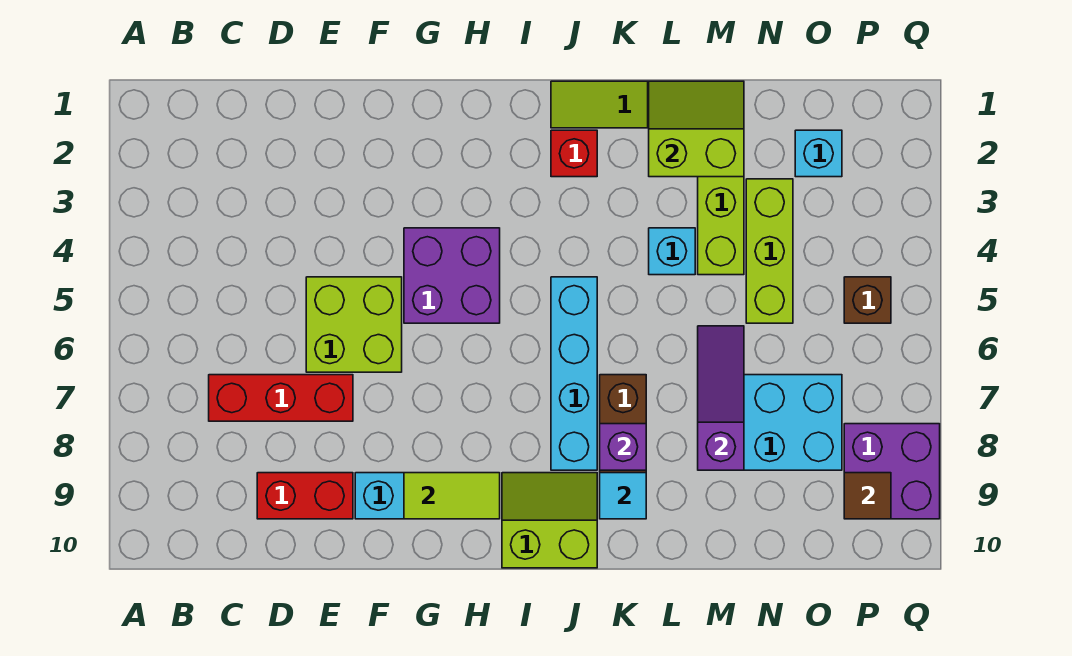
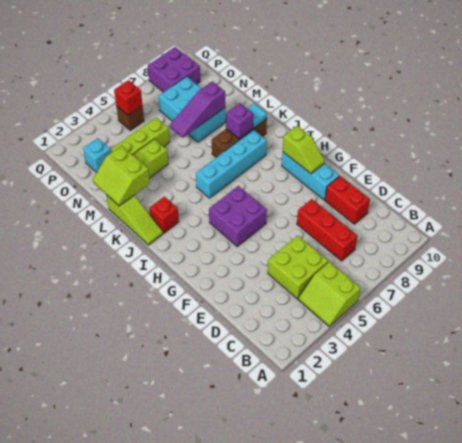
lime brick E5:F6 level 1 -> lime brick C4:D5 level 1
lime tile G9:H9 level 2 -> lime slope G9:H9 level 2 top H
lime slope I9:J10 level 1 top 10 -> lime slope A4:B5 level 1 top 5
cyan brick L4 level 1 -> none
none -> red brick P5 level 2
brown tile P9 level 2 -> none

